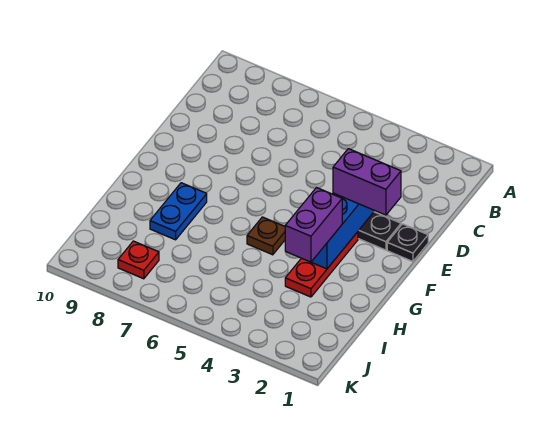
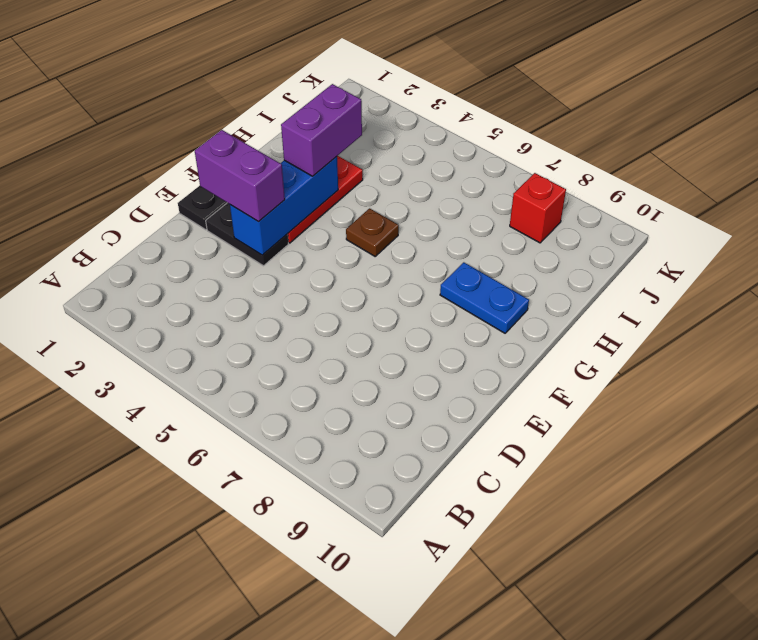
blue plate G8:H8 level 1 -> blue plate G8:G9 level 1
red plate J8 level 1 -> red brick J8 level 1

